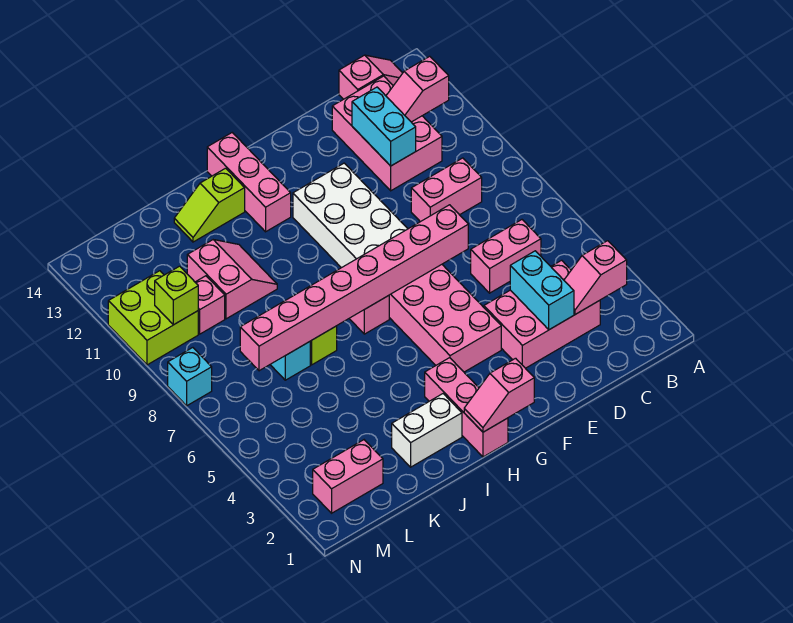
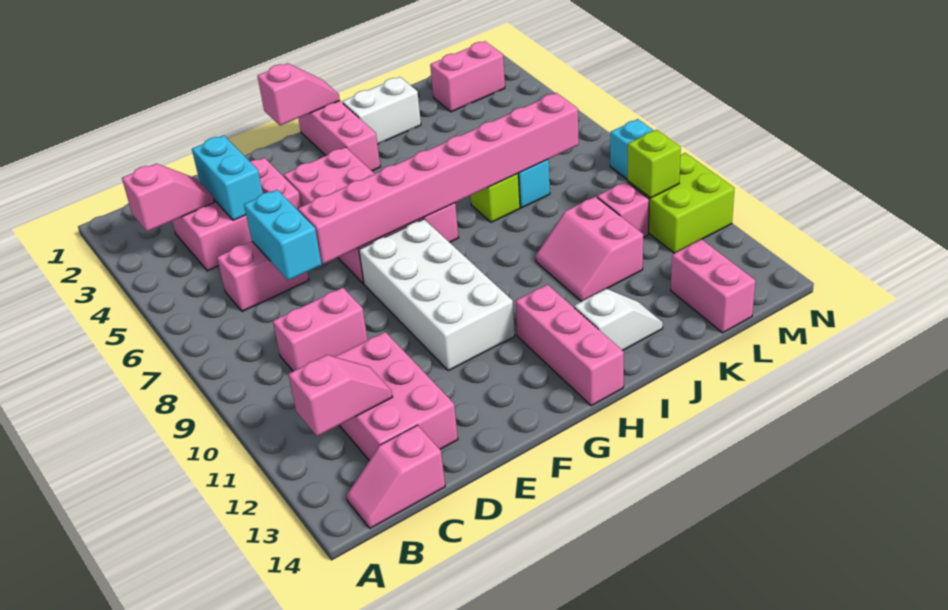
cyan brick D11:D12 level 2 -> cyan brick D6:D7 level 2
lime slope I13:J13 level 1 top I -> white slope I13:J13 level 1 top I
none -> pink brick L13:L14 level 1

